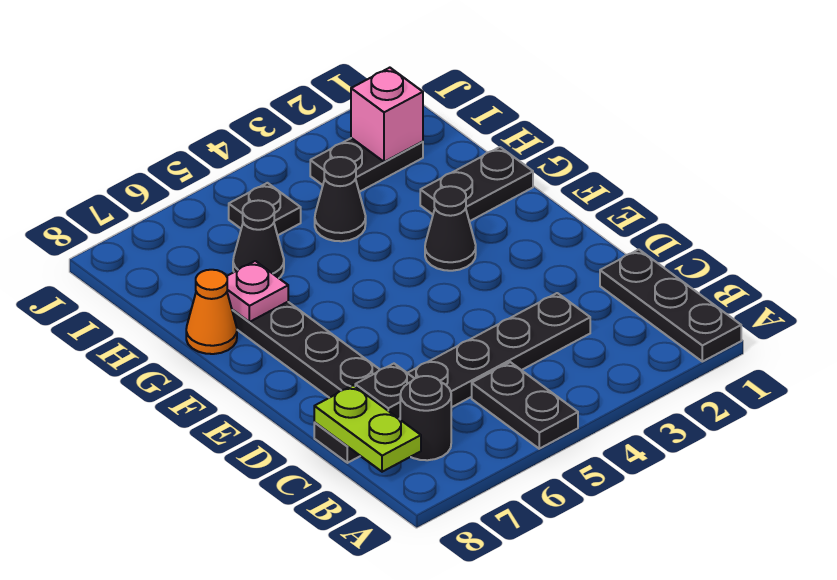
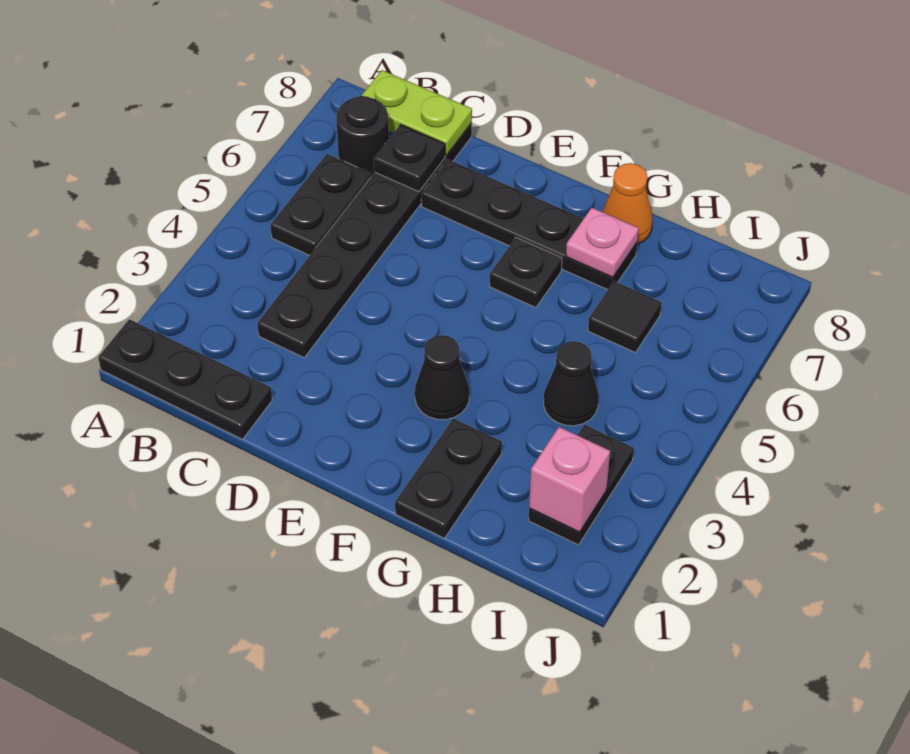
black plate A5:B5 level 1 -> black plate B5:B6 level 1
black cone H6 level 1 -> black tile H6 level 1
black plate I5 level 1 -> black plate F6 level 1

